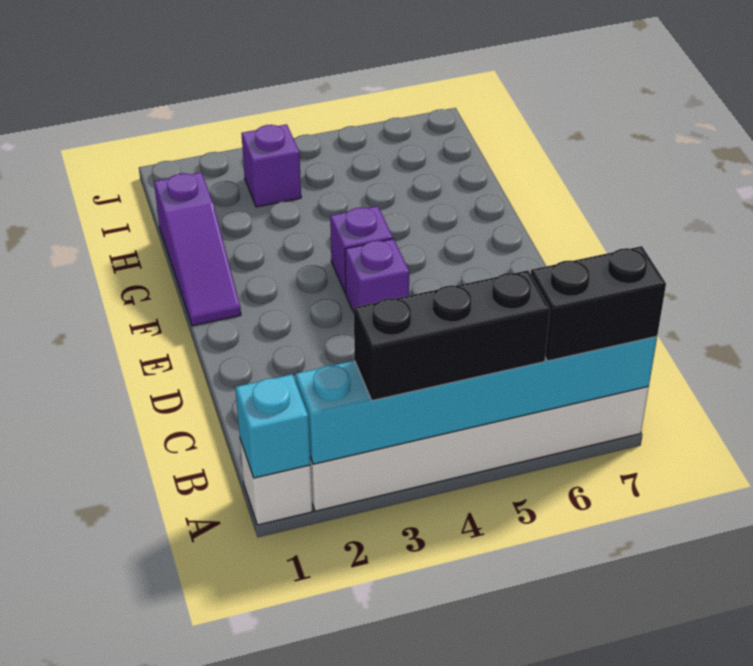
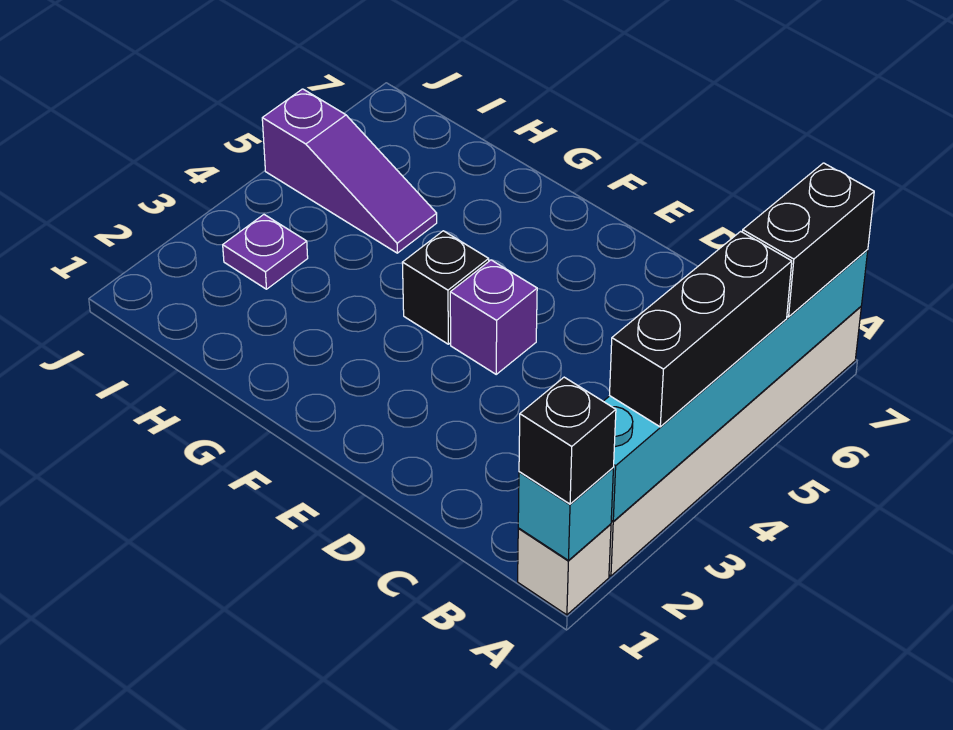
none -> black brick A1 level 3
purple slope F1:H1 level 1 top H -> purple slope H5:J5 level 1 top J
purple brick F4 level 1 -> black brick F4 level 1
purple brick I3 level 1 -> purple plate I3 level 1

